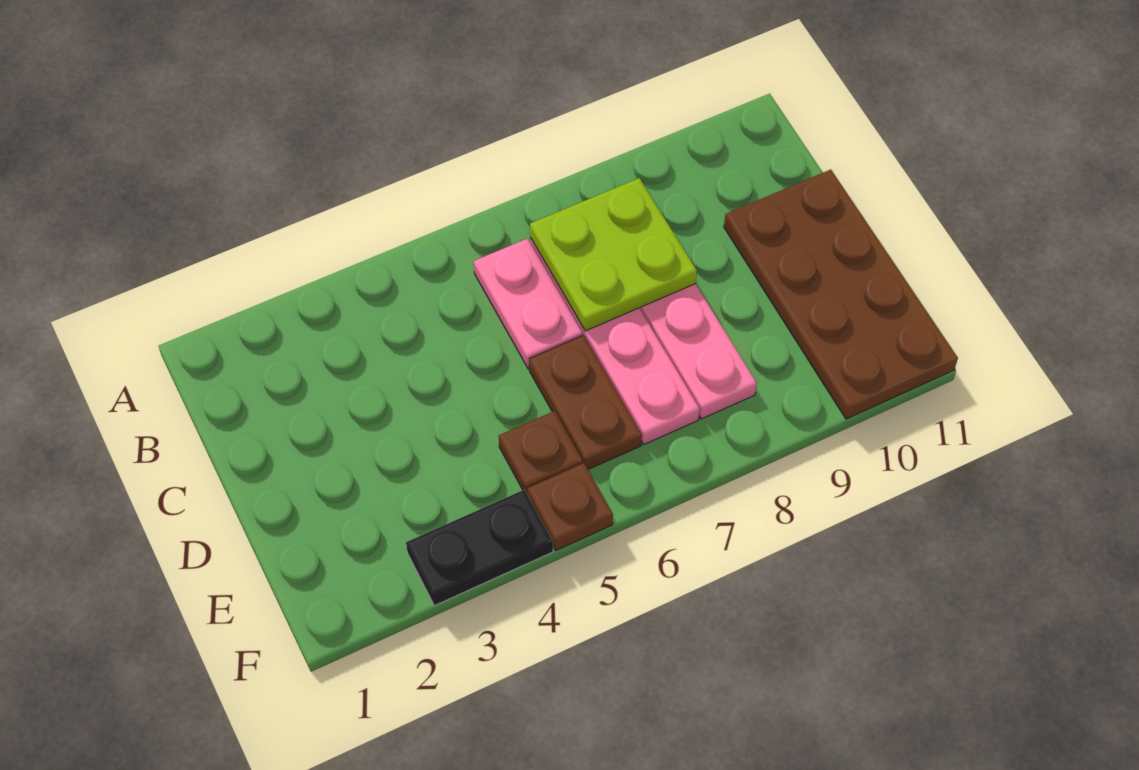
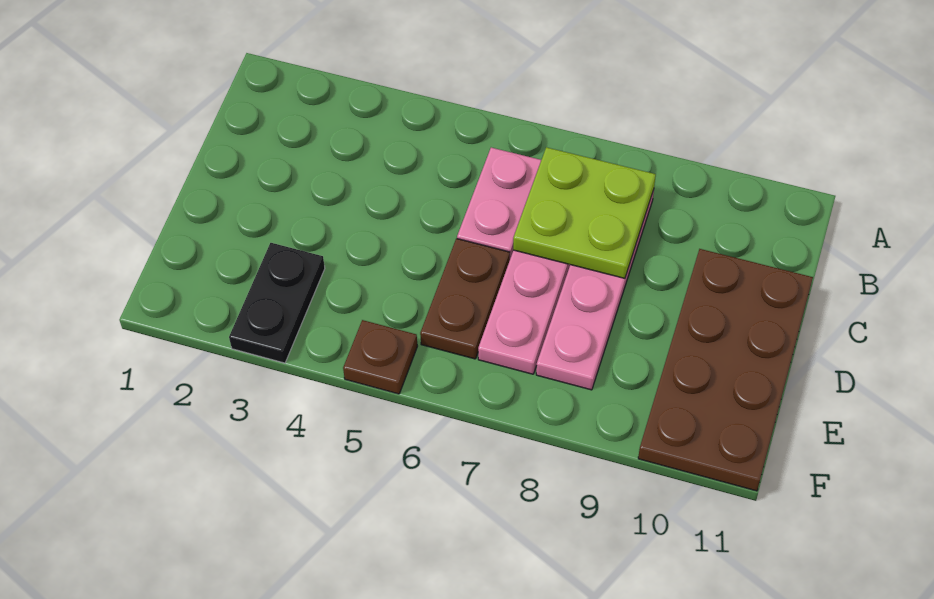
brown plate E5 level 1 -> none
black plate F3:F4 level 1 -> black plate E3:F3 level 1

